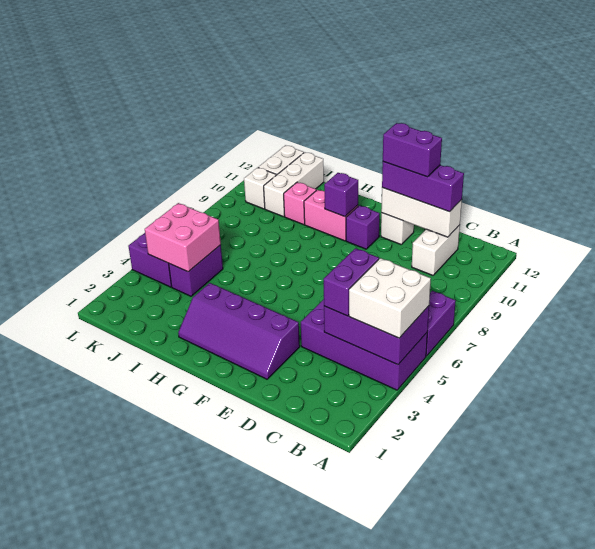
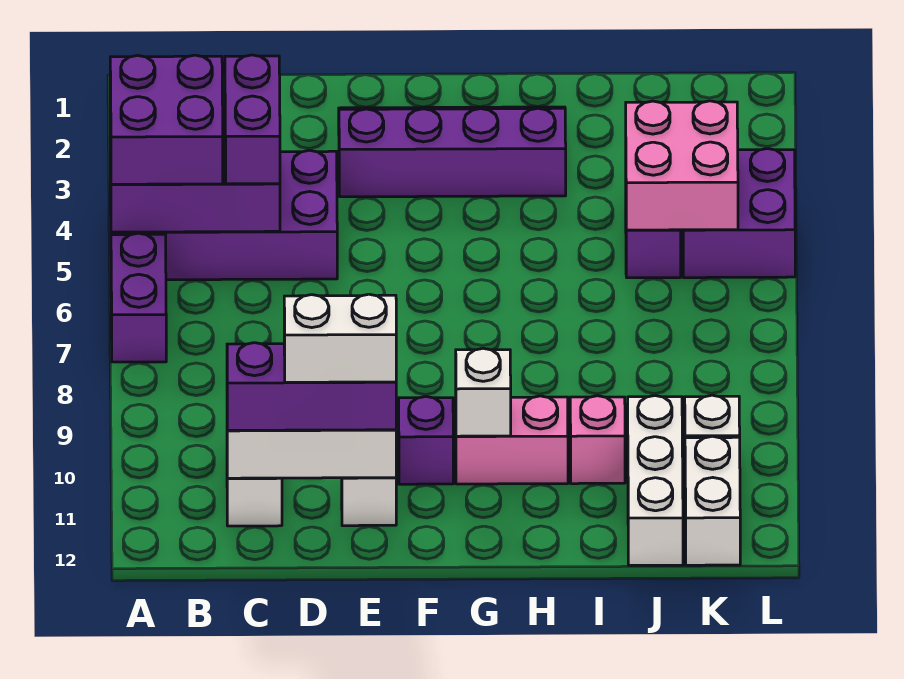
white brick A4:B5 level 3 -> purple brick A4:B5 level 3
purple brick D11:E11 level 4 -> white brick D11:E11 level 4
purple brick G10 level 2 -> white brick G10 level 2

